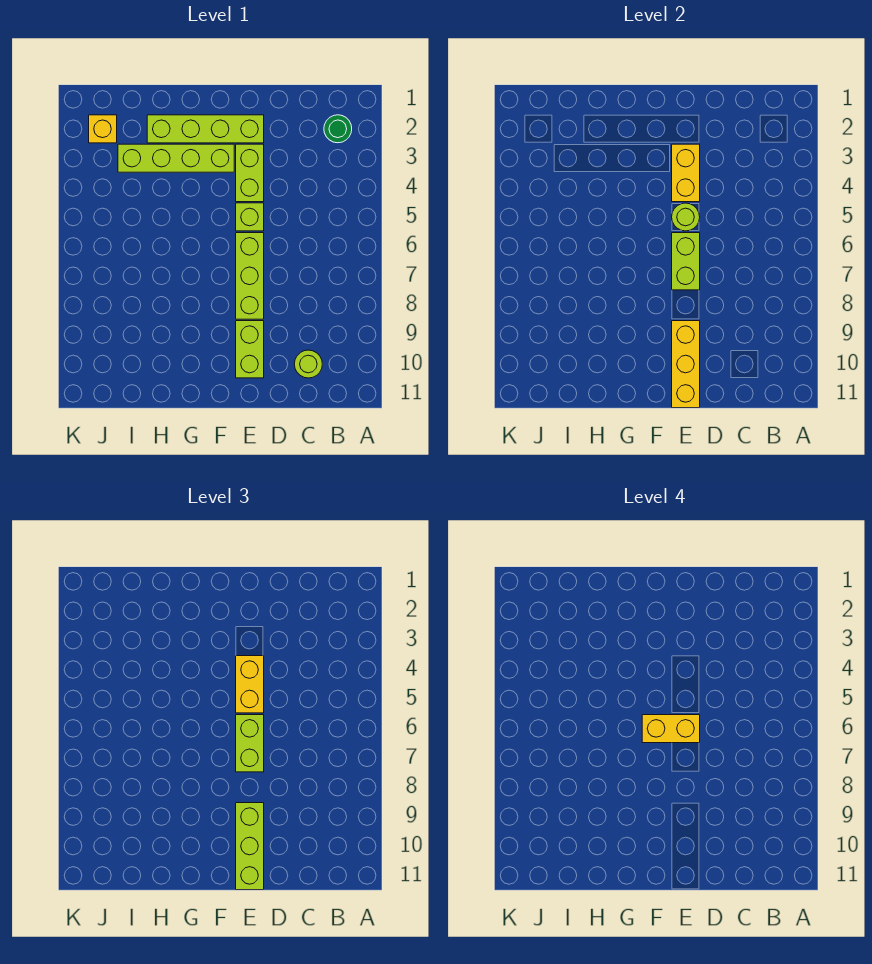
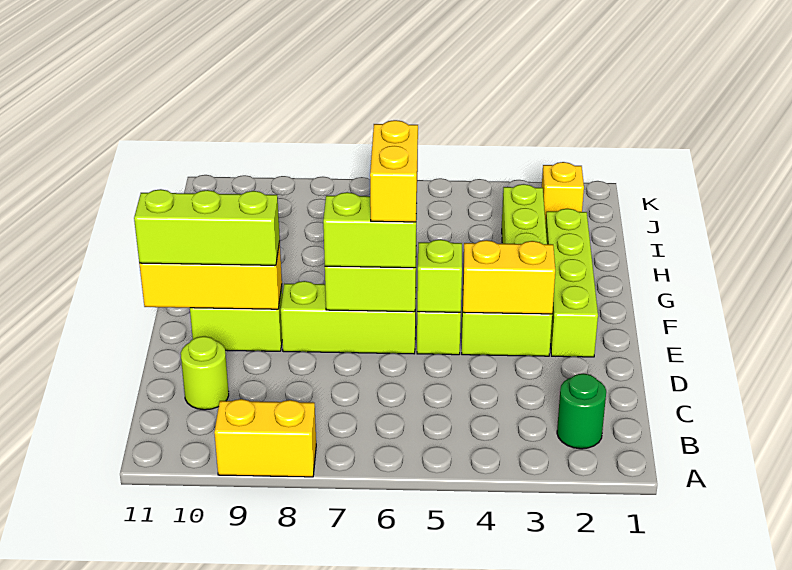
yellow brick E4:E5 level 3 -> yellow brick A8:A9 level 1
lime round brick E5 level 2 -> lime brick E5 level 2

